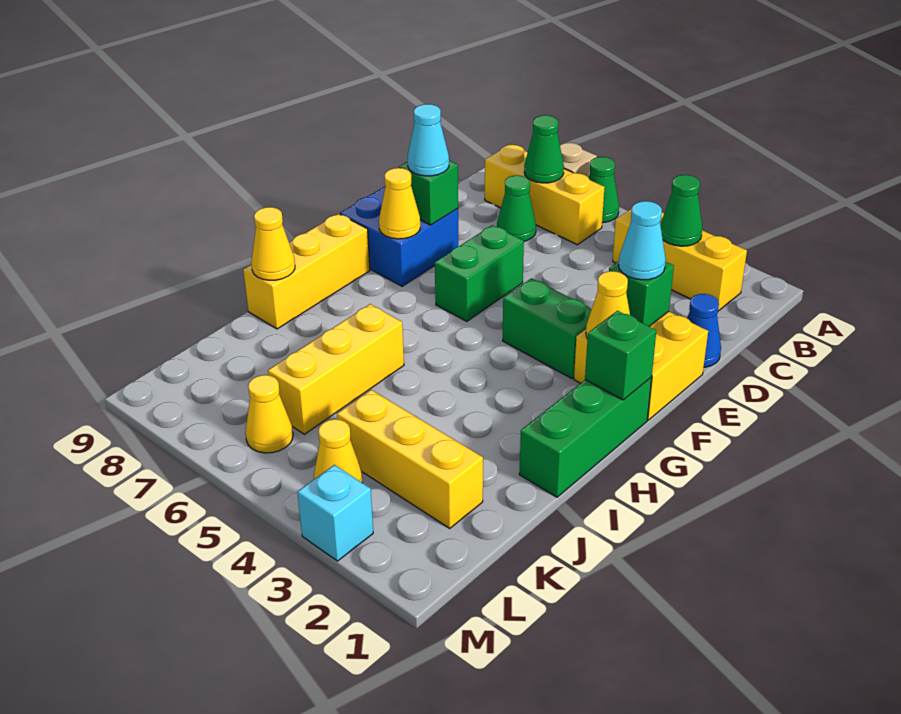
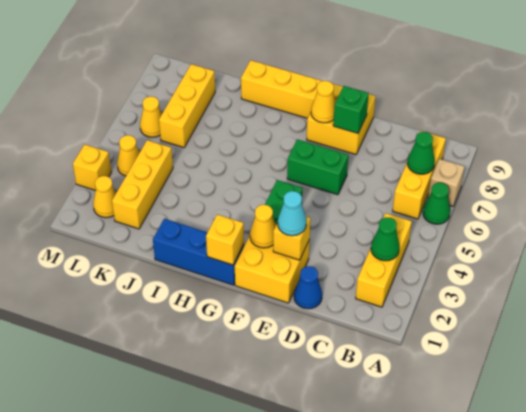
green cone C7 level 1 -> none
green brick E2 level 2 -> yellow brick E2 level 2
blue brick E8:F9 level 1 -> yellow brick E8:F9 level 1
cyan cone E8 level 3 -> none
green brick G1:I1 level 1 -> blue brick G1:I1 level 1
green brick G1 level 2 -> yellow brick G1 level 2
yellow brick I6:K6 level 1 -> yellow brick K6:K8 level 1
yellow cone I9 level 2 -> yellow cone L2 level 1
cyan brick M3 level 1 -> yellow brick M3 level 1

